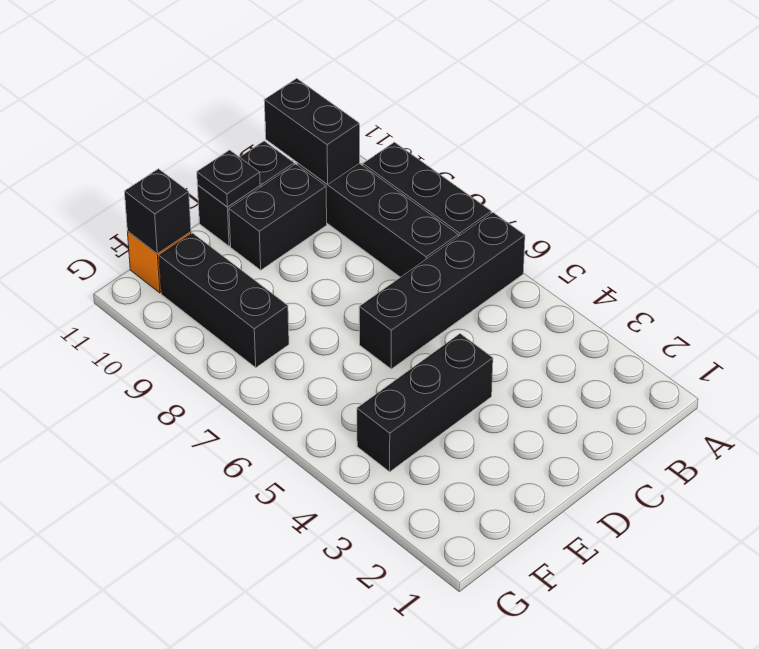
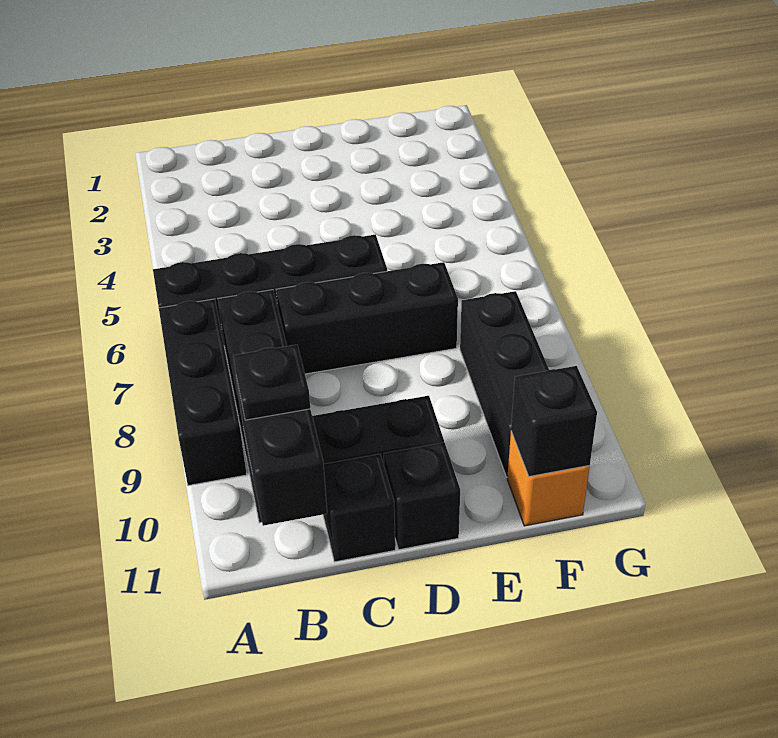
black brick D4:F4 level 1 -> black brick C7:E7 level 1
black plate D11 level 2 -> black plate B10 level 3

